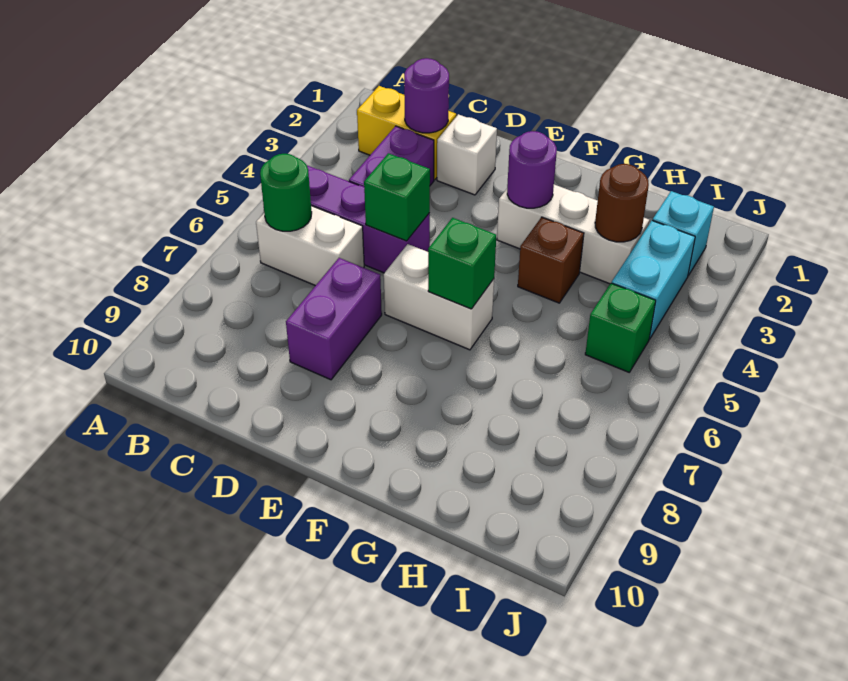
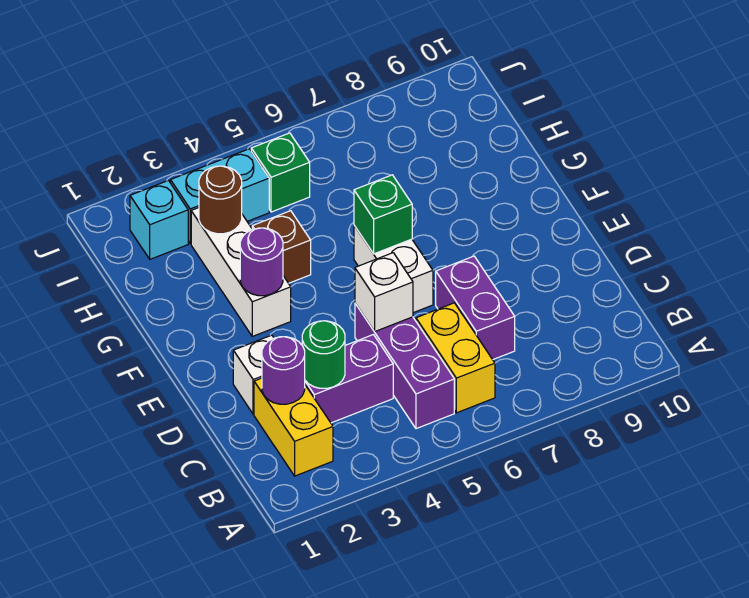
white brick B6:C6 level 1 -> yellow brick B6:C6 level 1
green round brick B6 level 2 -> green round brick C3 level 2
green brick D5 level 2 -> white brick D5 level 2
purple brick D7:D8 level 1 -> purple brick C7:D7 level 1

